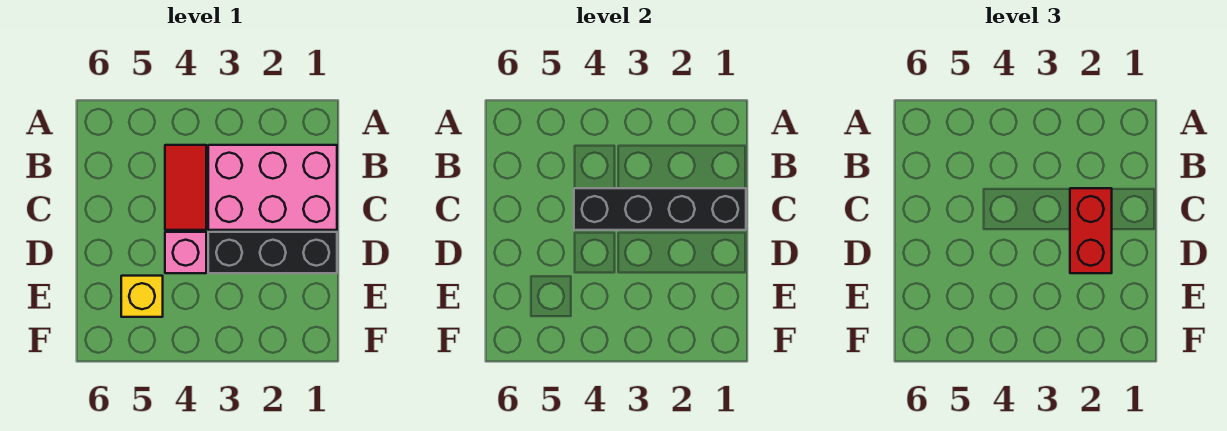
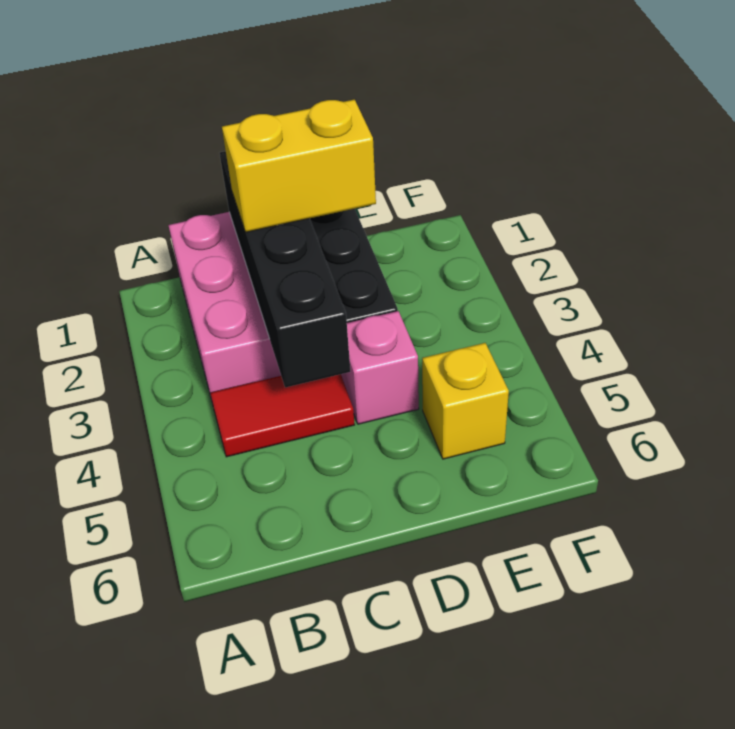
red brick C2:D2 level 3 -> yellow brick C2:D2 level 3

